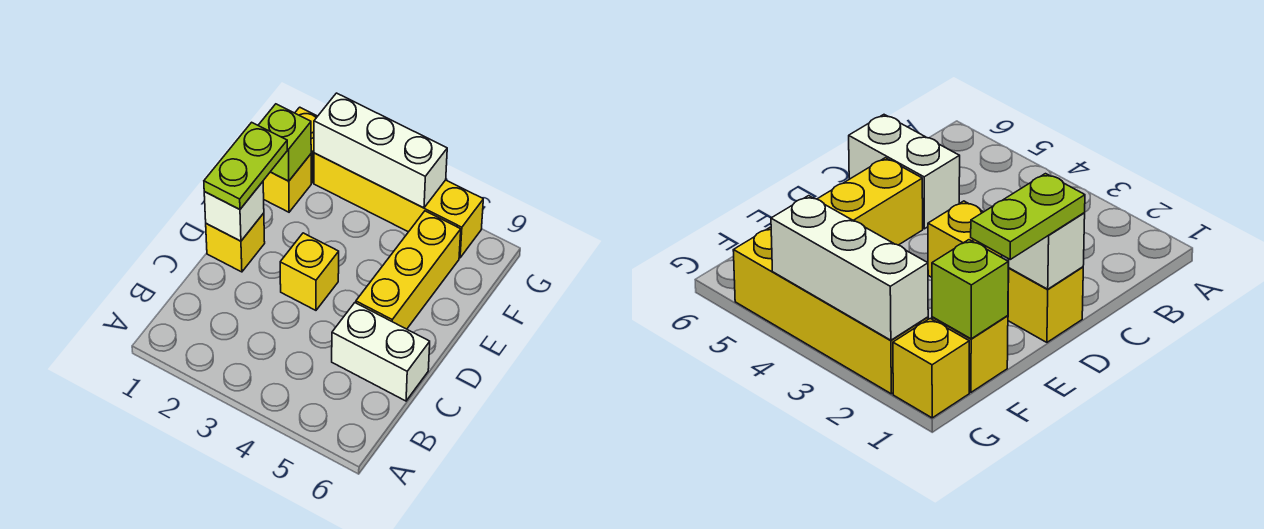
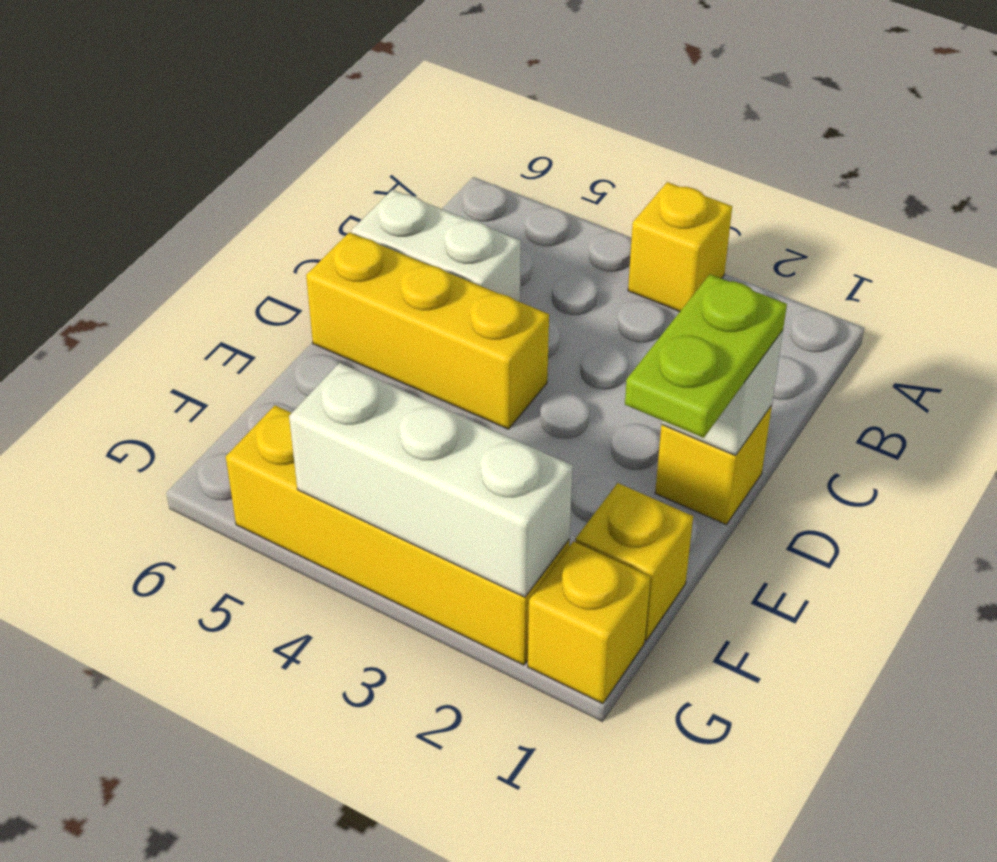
yellow brick D3 level 1 -> yellow brick A3 level 1
yellow brick D5:F5 level 1 -> yellow brick D4:D6 level 1
lime brick F1 level 2 -> none

